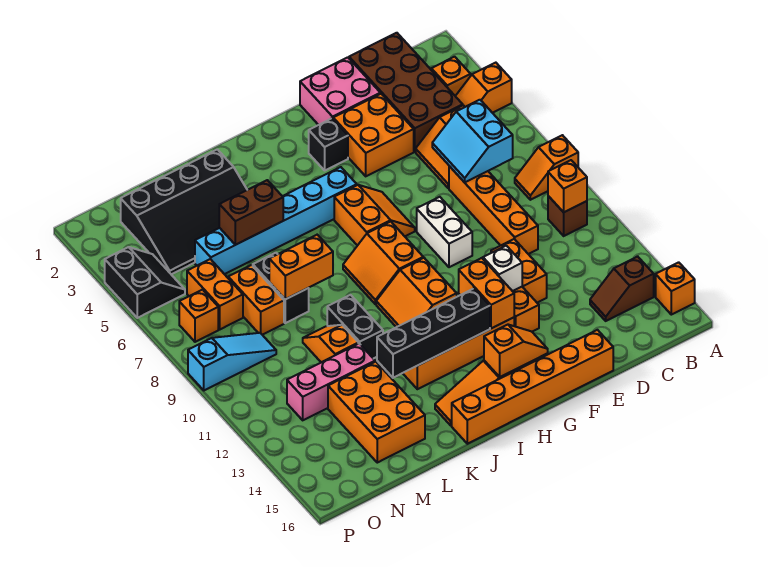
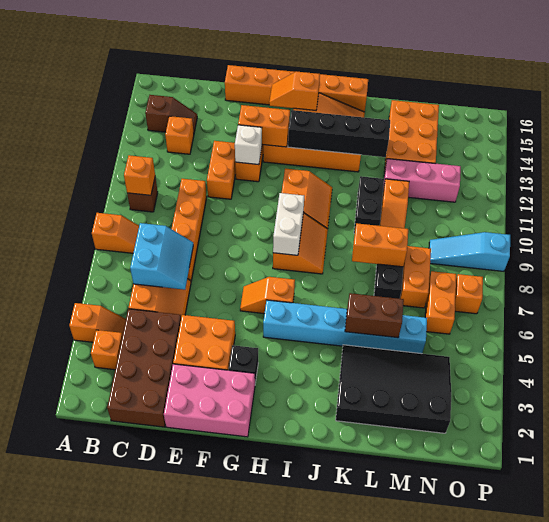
orange brick A15 level 1 -> orange brick C13 level 1
pink brick E1:F2 level 1 -> pink brick E1:G2 level 1
white brick F8:F9 level 1 -> white brick H8:H9 level 2
orange slope G6:H7 level 1 top H -> orange slope G6:H6 level 1 top H
orange brick G12:G13 level 2 -> orange brick F13:G13 level 2
black slope O4:P5 level 1 top P -> none

